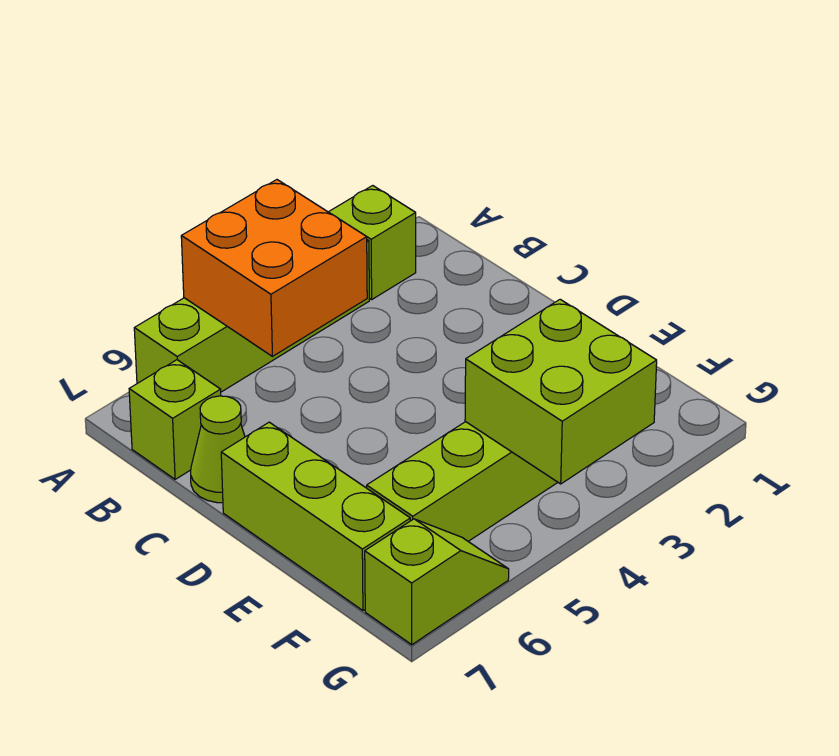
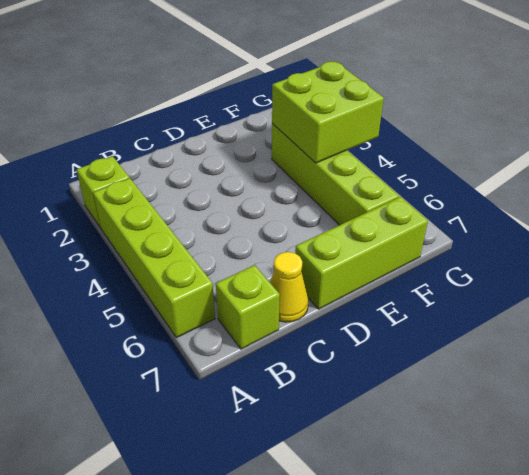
orange brick A4:B5 level 2 -> none
lime cone C7 level 1 -> yellow cone C7 level 1
lime slope G6:G7 level 1 top 7 -> none

